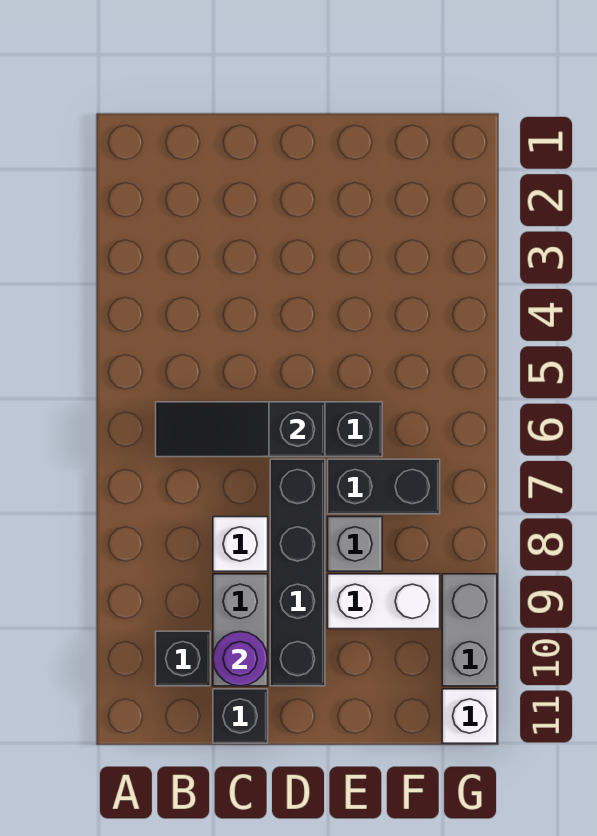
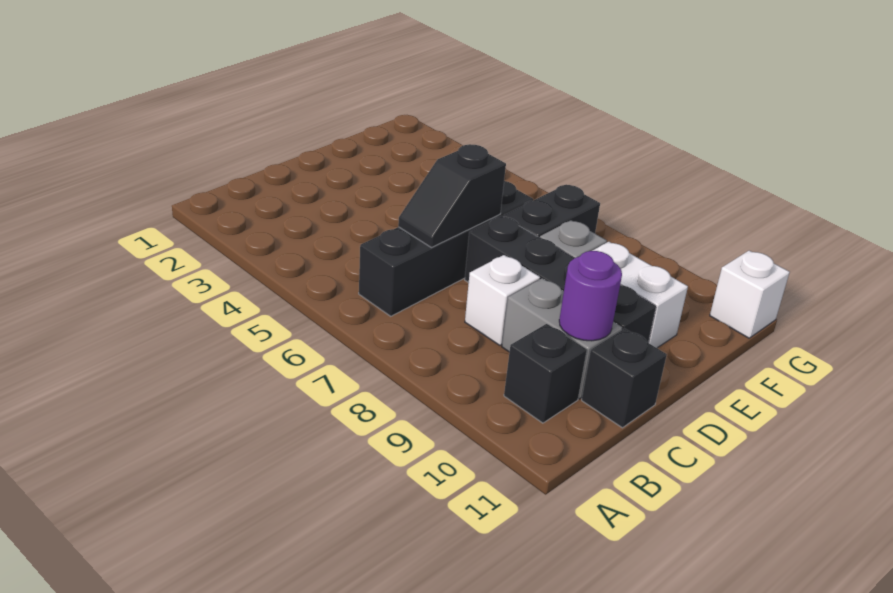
black slope B6:D6 level 2 top D -> black slope C6:D6 level 2 top D
white brick E9:F9 level 1 -> white brick E9:E10 level 1
grey brick G9:G10 level 1 -> none

